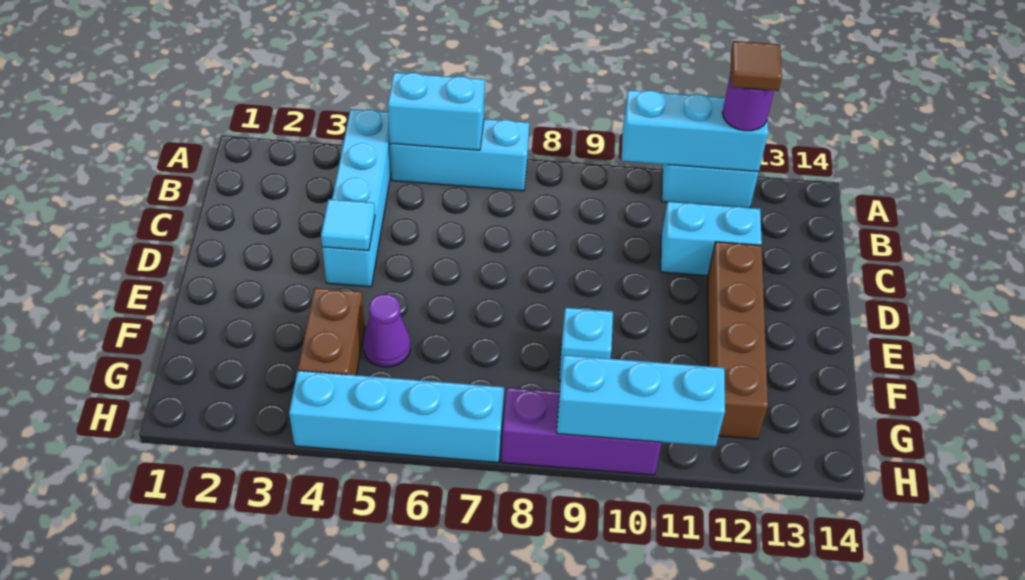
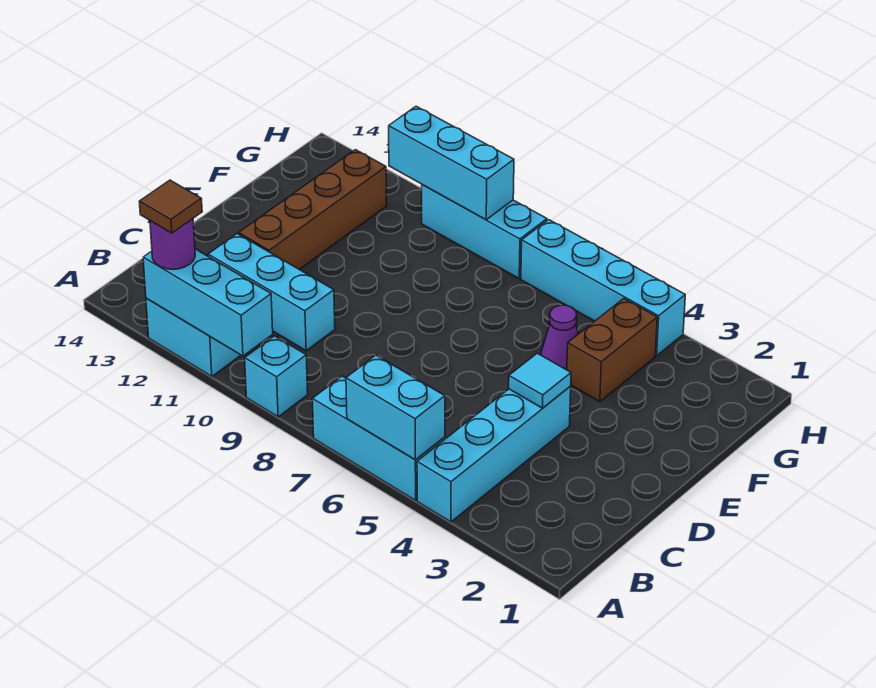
cyan brick C11:C12 level 1 -> cyan brick C10:C12 level 1
cyan brick F9 level 1 -> cyan brick A9 level 1
purple brick H8:H10 level 1 -> cyan brick H8:H10 level 1

